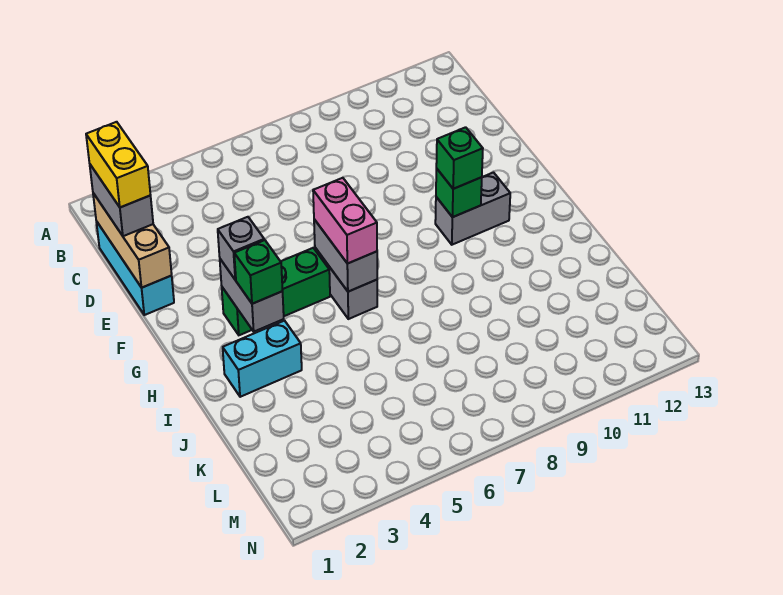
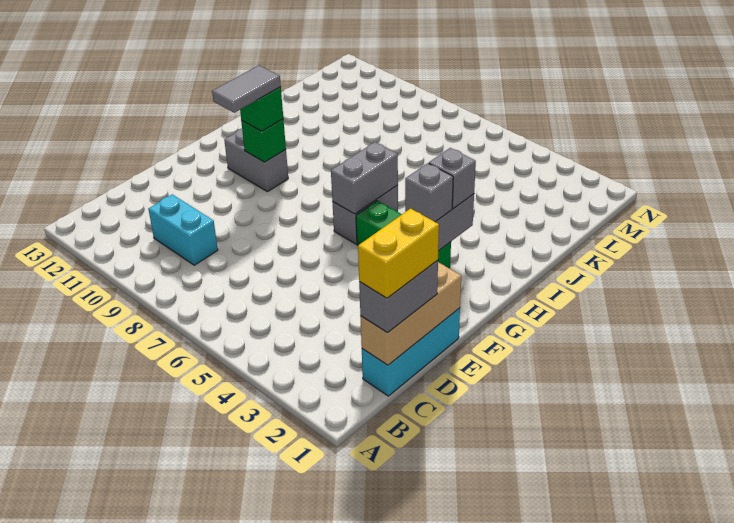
none -> grey tile F10:G10 level 4
pink brick G6:H6 level 3 -> none
green brick H3 level 3 -> grey brick H3 level 3
cyan brick I2:I3 level 1 -> cyan brick C9:C10 level 1

